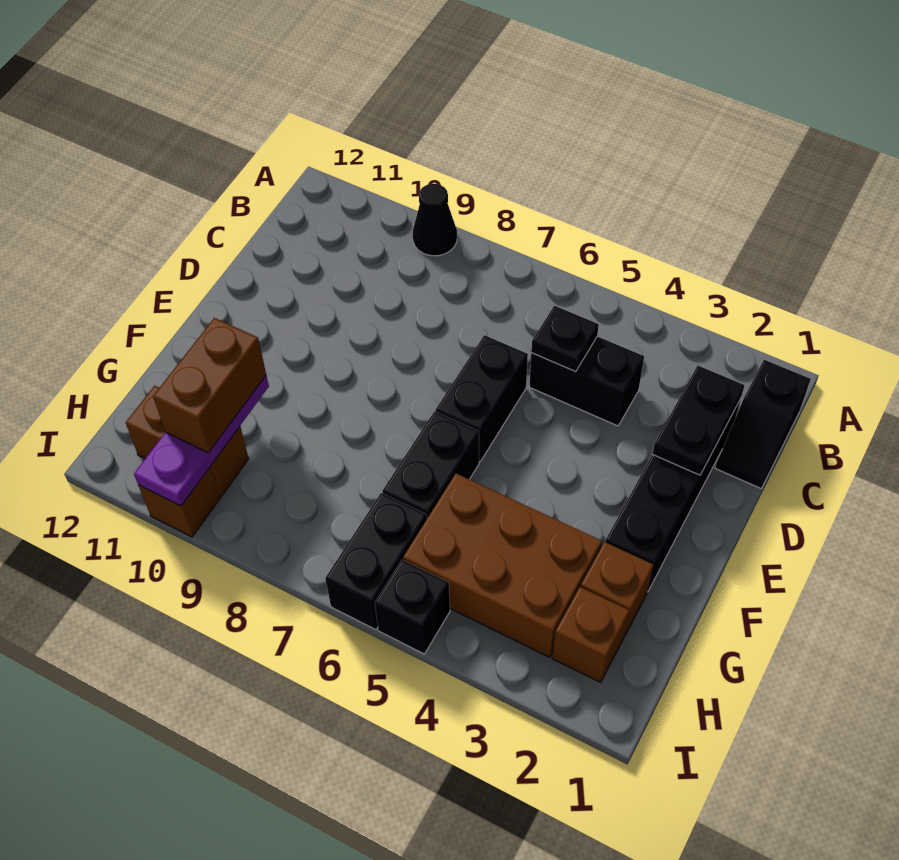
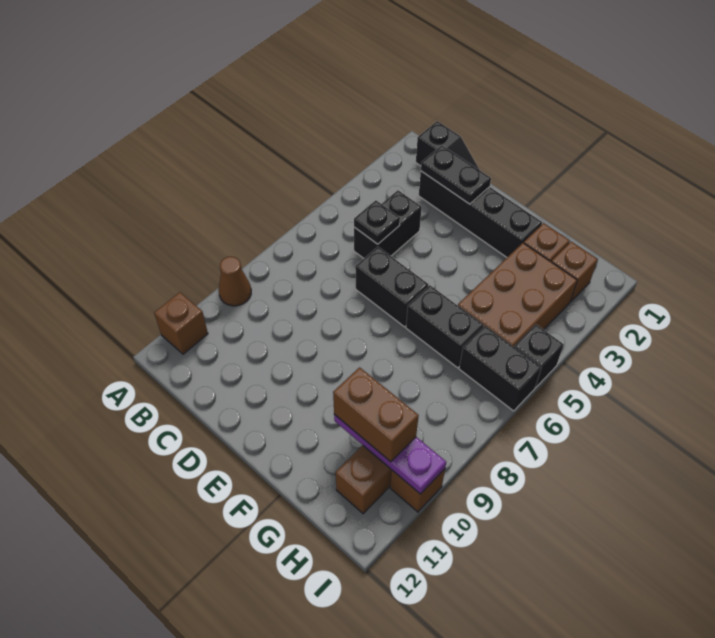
black cone A9 level 1 -> brown cone A9 level 1
none -> brown brick A11 level 1

